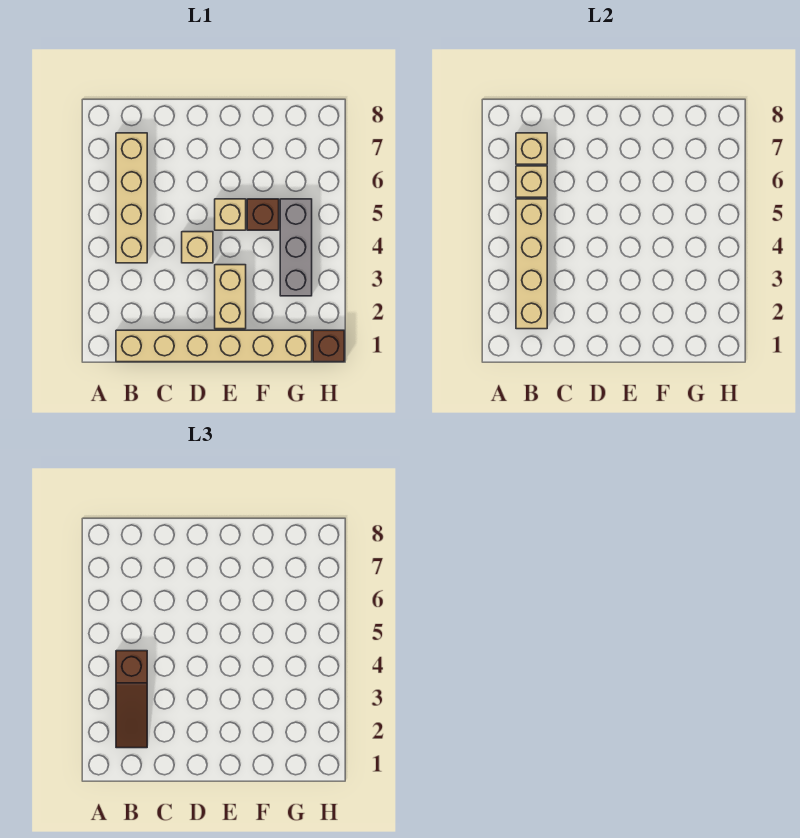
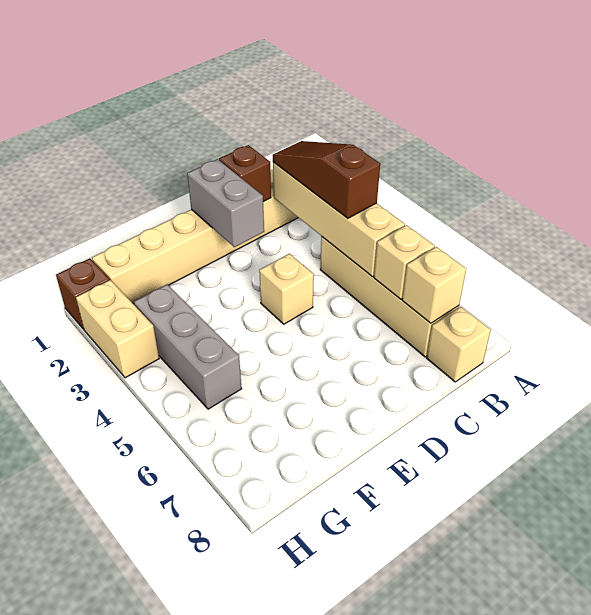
none -> grey brick D1:D2 level 2
tan brick E2:E3 level 1 -> tan brick H2:H3 level 1
tan brick E5 level 1 -> tan brick B8 level 1
brown brick F5 level 1 -> brown brick C1 level 2

